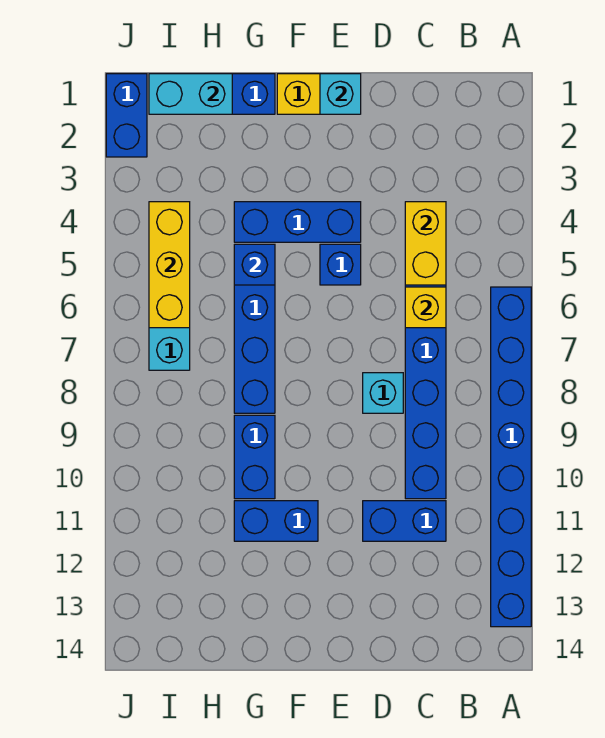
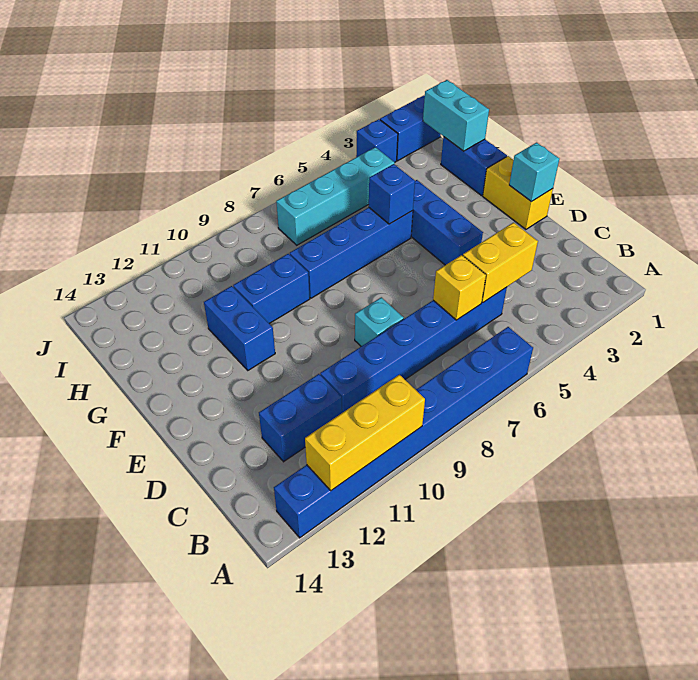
blue brick C11:D11 level 1 -> blue brick C11:C12 level 1
blue brick E5 level 1 -> blue brick J3 level 1
yellow brick I4:I6 level 2 -> yellow brick A10:A12 level 2

